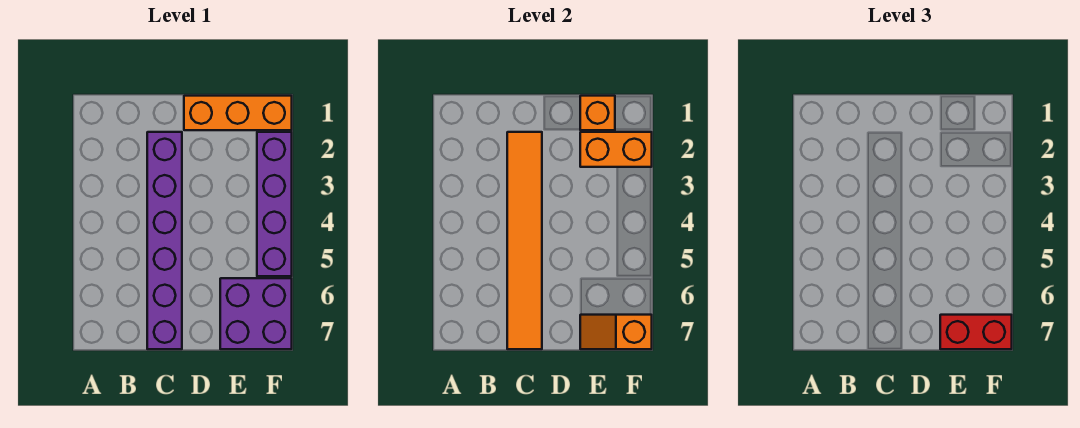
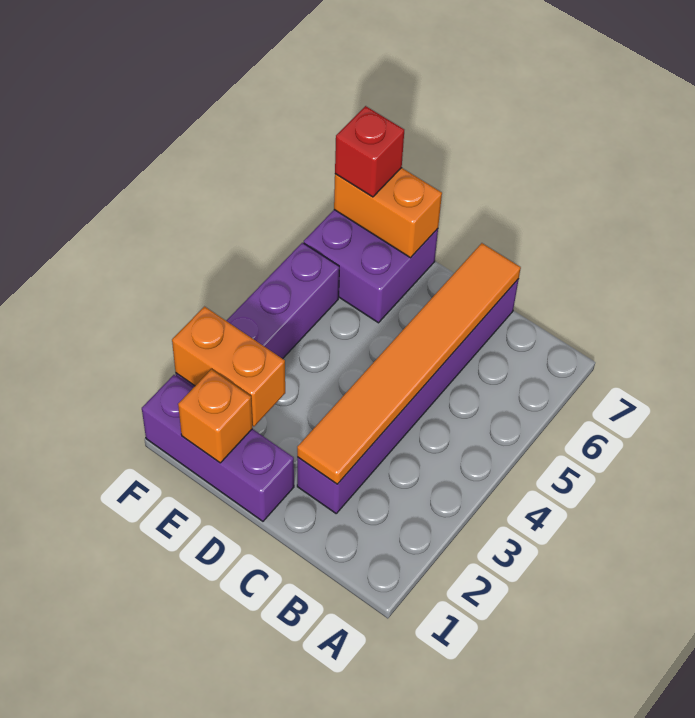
orange brick D1:F1 level 1 -> purple brick D1:F1 level 1
orange slope E7:F7 level 2 top F -> orange brick E7:F7 level 2
red brick E7:F7 level 3 -> red brick F7 level 3

